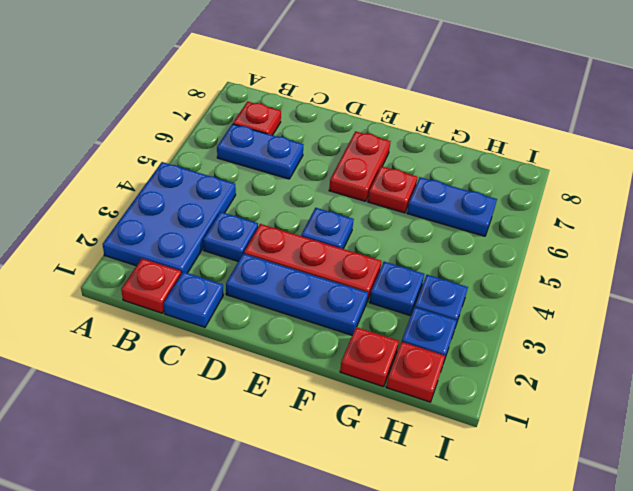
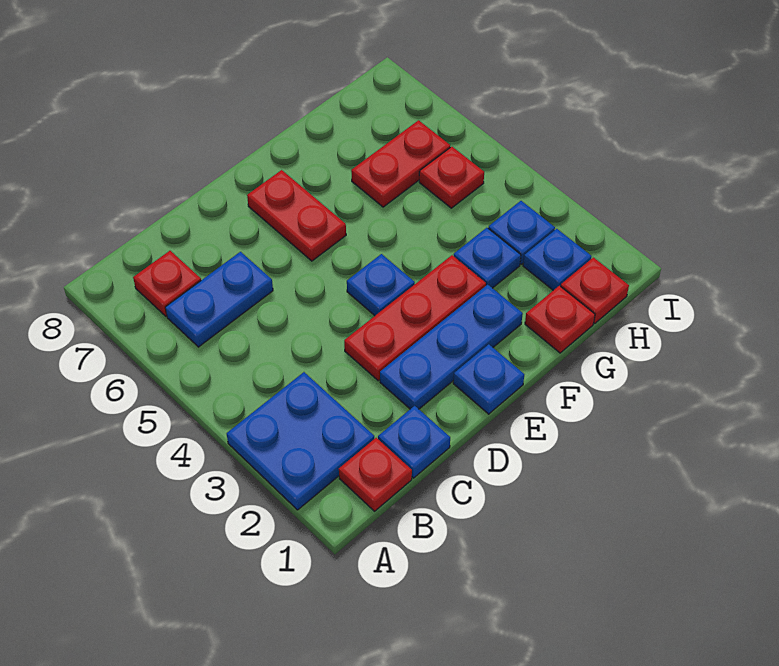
blue plate A2:B4 level 1 -> blue plate A2:B3 level 1
blue plate C3 level 1 -> blue plate E1 level 1
red plate F6 level 1 -> red plate H5 level 1
blue plate G6:H6 level 1 -> red plate G6:H6 level 1

